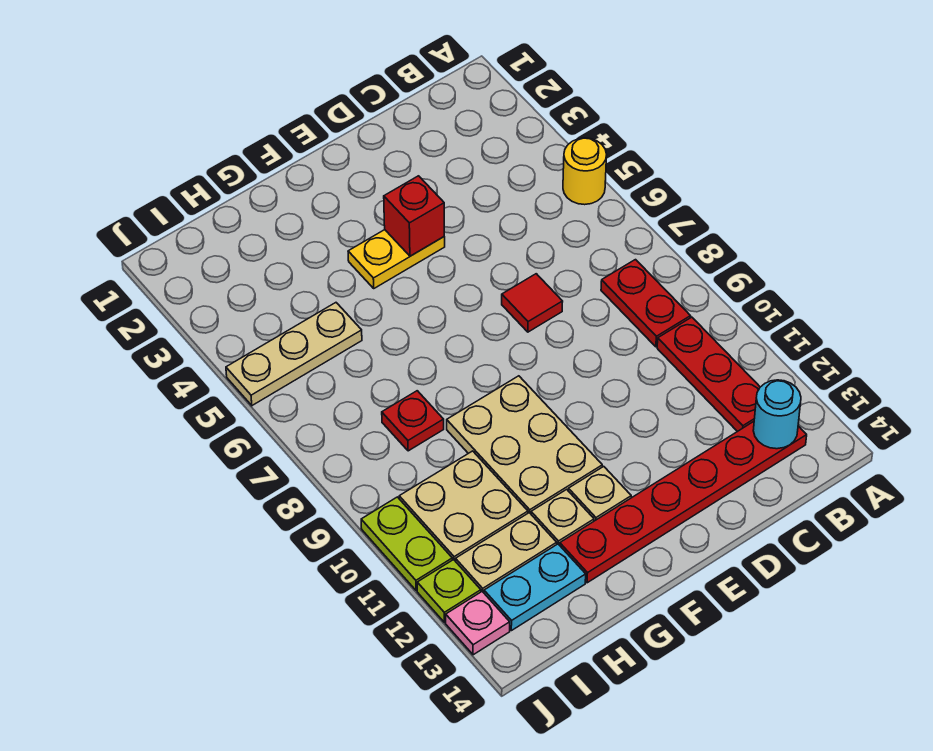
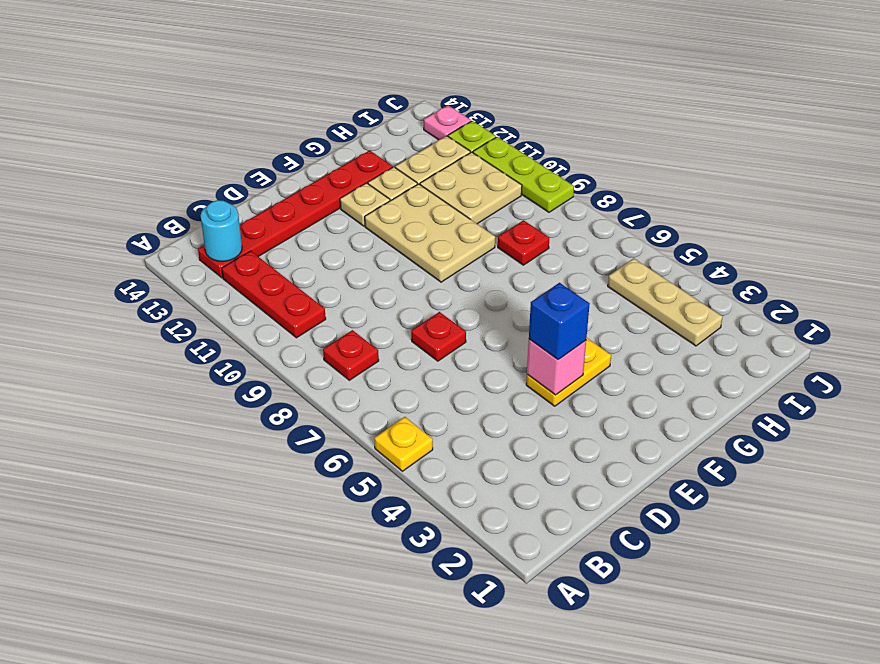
yellow round brick A5 level 1 -> yellow plate A5 level 1
red plate B8:B9 level 1 -> red plate B8 level 1
red tile D7 level 1 -> red plate D7 level 1
red brick E4 level 2 -> pink brick E4 level 2
none -> blue brick E4 level 3
tan plate H5:J5 level 1 -> tan plate I3:I5 level 1
cyan plate H13:I13 level 1 -> none
lime plate J10:J11 level 1 -> lime plate J9:J11 level 1

